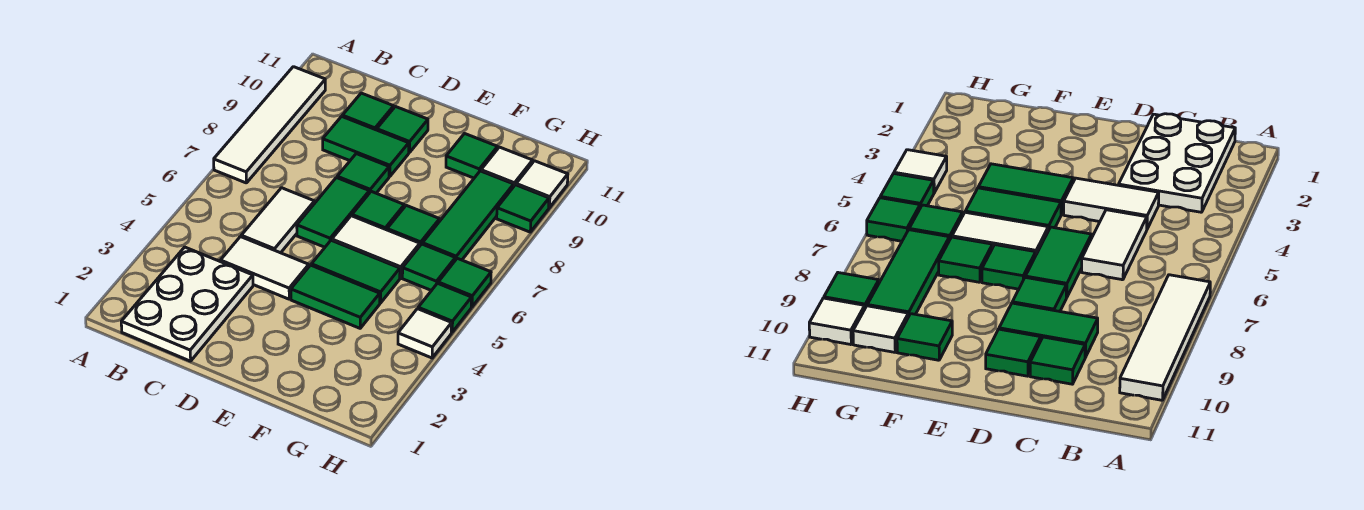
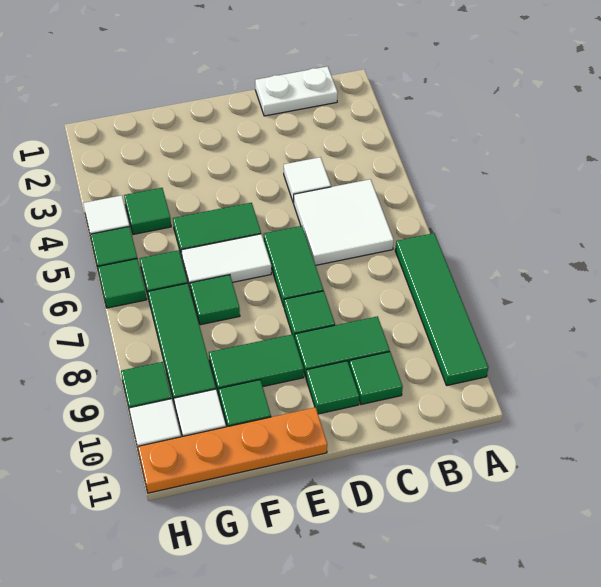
white tile A7:A10 level 1 -> green tile A7:A10 level 1
white plate B1:C3 level 1 -> white plate B1:C1 level 1
white tile C4:D4 level 1 -> white tile C4 level 1
white tile C5:C6 level 1 -> white tile B5:C6 level 1
green tile E4:F4 level 1 -> green tile E9:F9 level 1
green tile E7 level 1 -> green tile G4 level 1
none -> orange plate E11:H11 level 1

